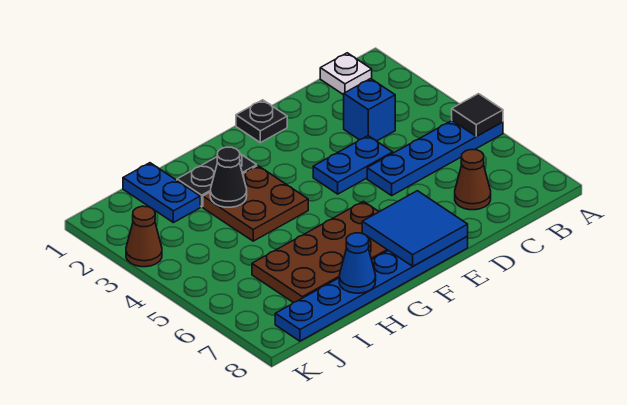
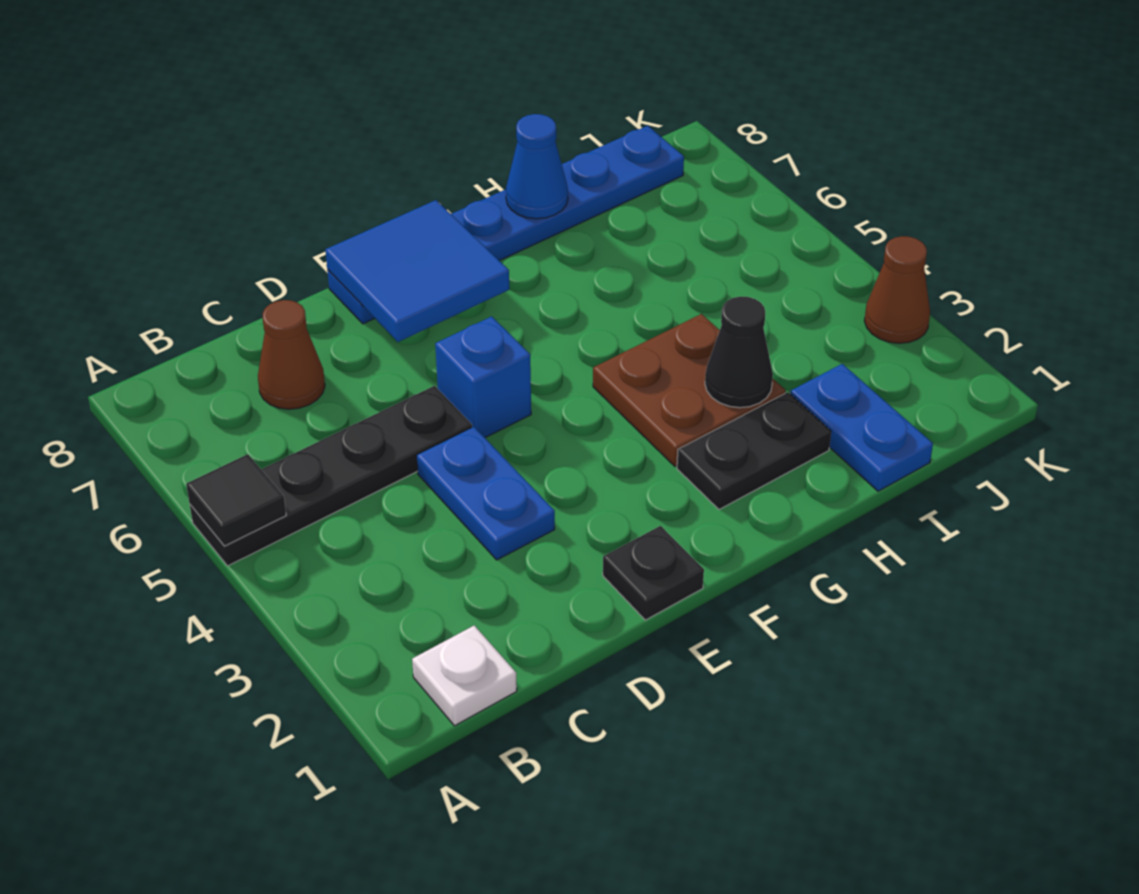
blue plate A5:D5 level 1 -> black plate A5:D5 level 1
blue brick C3 level 1 -> blue brick E5 level 1
blue plate D4:E4 level 1 -> blue plate D3:D4 level 1
brown plate F6:I7 level 1 -> none

